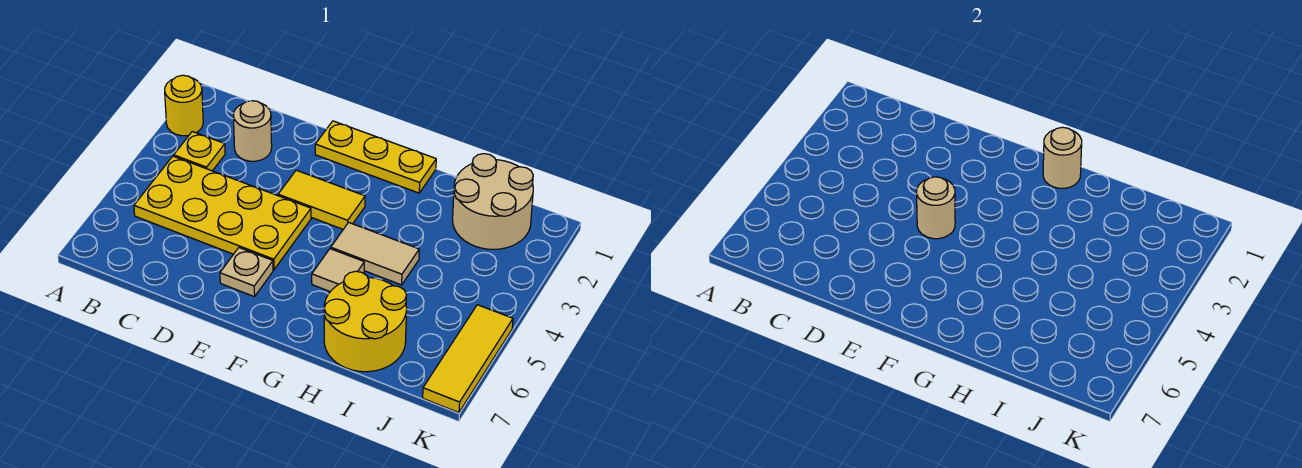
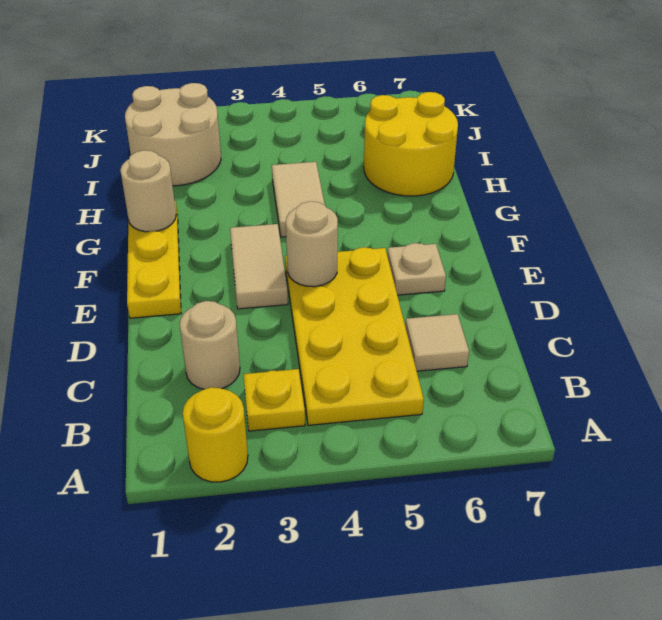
yellow tile E3:F3 level 1 -> tan tile E3:F3 level 1
tan tile G5 level 1 -> tan tile C6 level 1
yellow tile K5:K7 level 1 -> none

